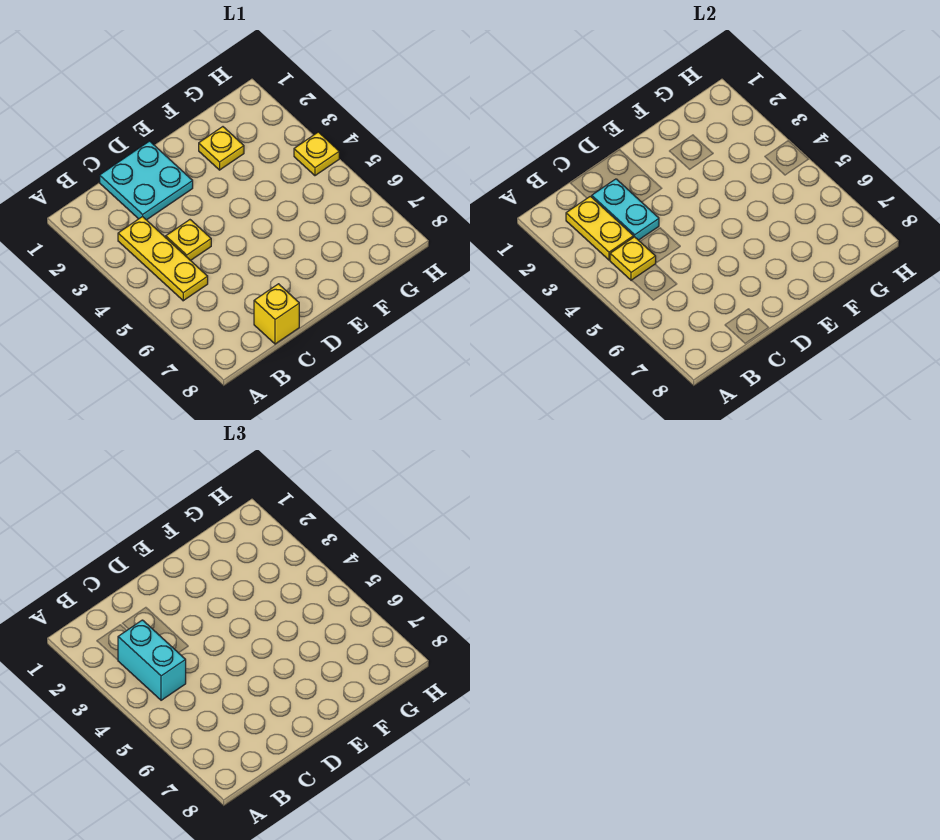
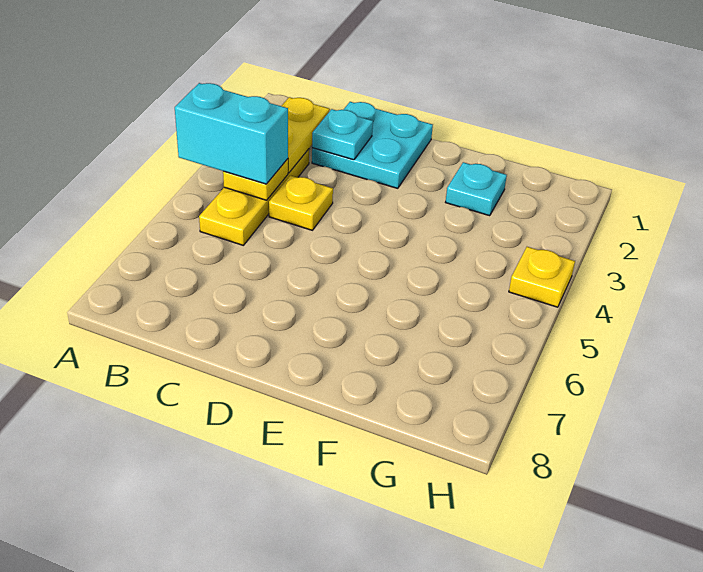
cyan brick B3:B4 level 3 -> cyan brick A4:B4 level 3
cyan plate C2:C3 level 2 -> cyan plate C2 level 2
yellow brick C8 level 1 -> none
yellow plate F2 level 1 -> cyan plate F2 level 1

